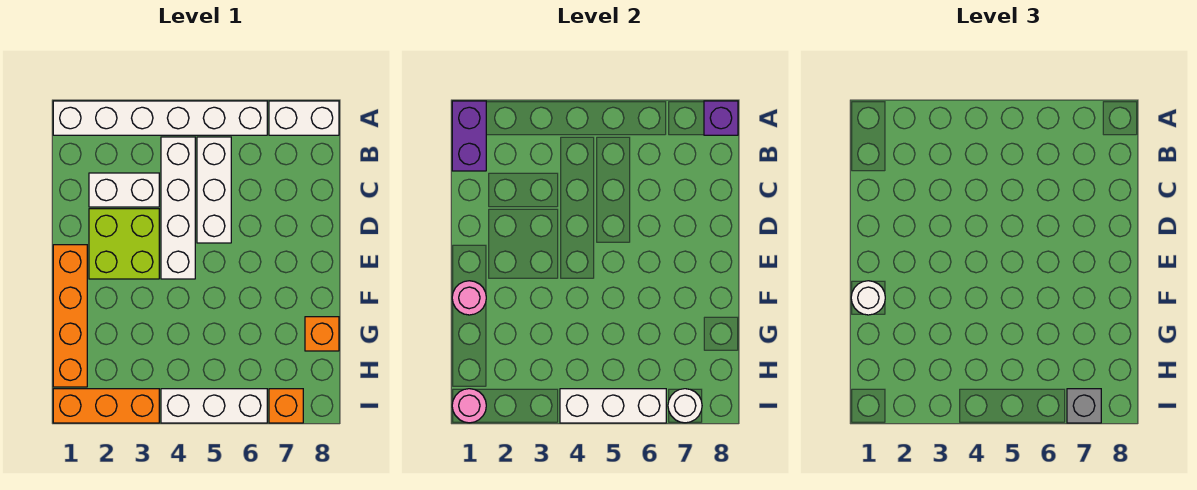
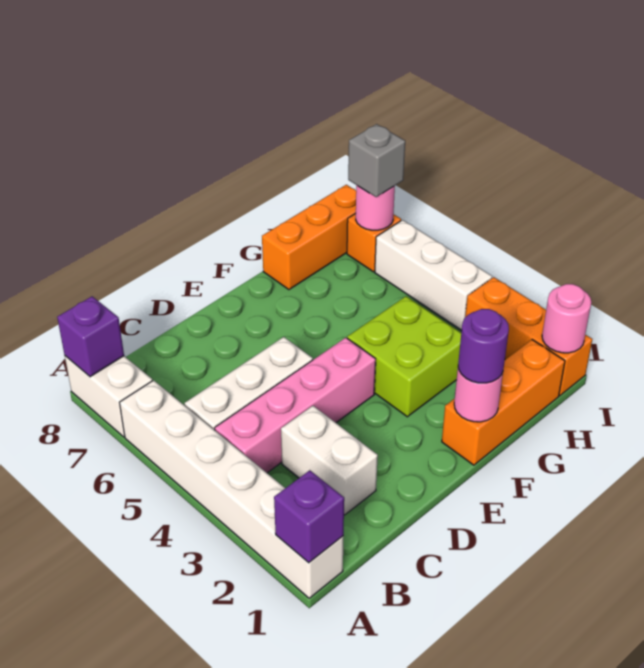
purple brick A1:B1 level 2 -> purple brick A1 level 2
white brick B4:E4 level 1 -> pink brick B4:E4 level 1
lime brick D2:E3 level 1 -> lime brick F3:G4 level 1
orange brick E1:H1 level 1 -> orange brick F1:H1 level 1
white round brick F1 level 3 -> purple round brick F1 level 3
orange brick G8 level 1 -> orange brick G8:I8 level 1
white brick I4:I6 level 2 -> none
white round brick I7 level 2 -> pink round brick I7 level 2

